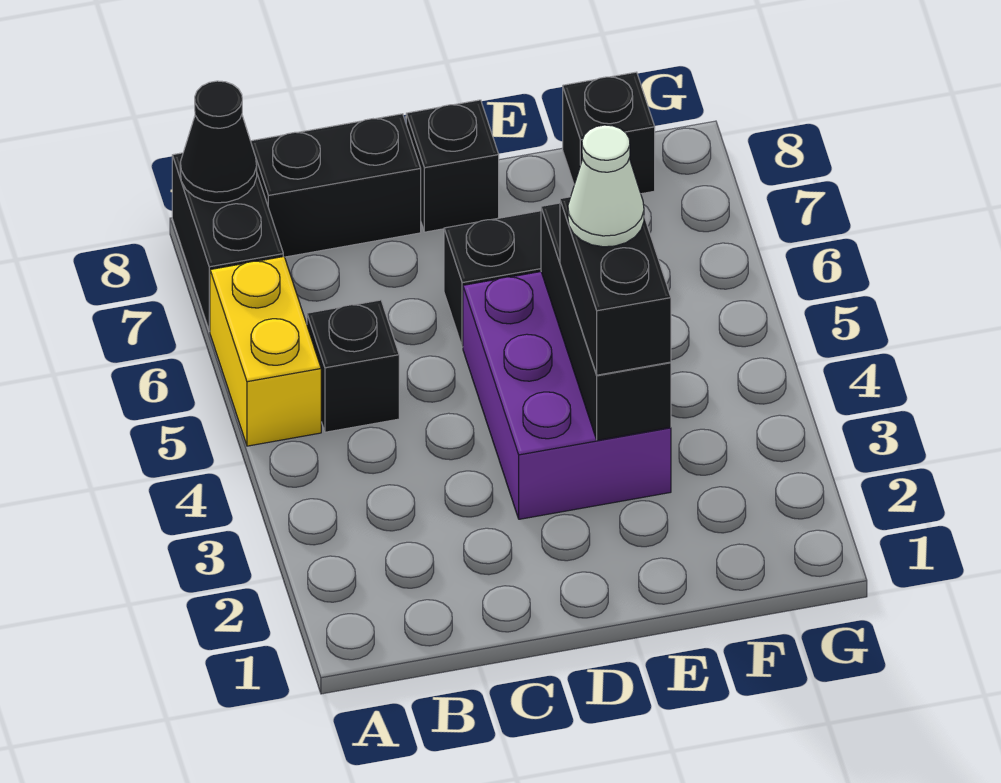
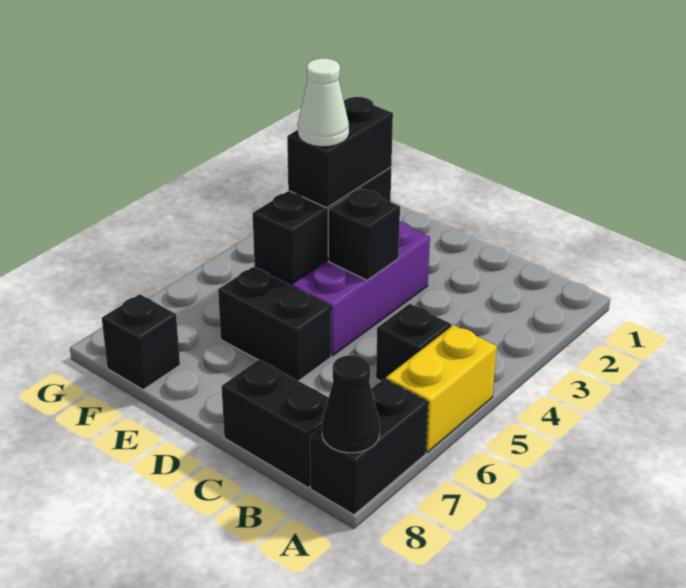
black brick D8 level 1 -> black brick D4 level 2

